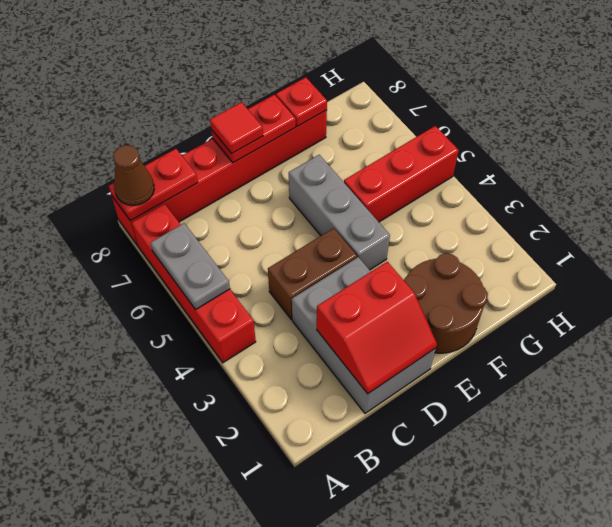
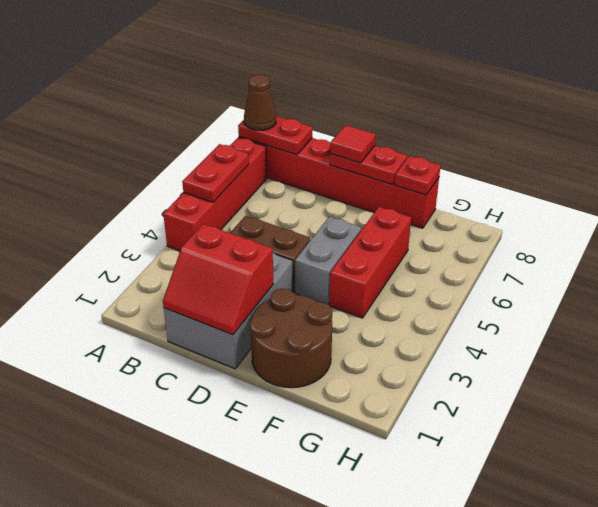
grey plate A5:A6 level 2 -> red plate A5:A6 level 2
grey brick E4:E6 level 1 -> grey brick E4:E5 level 1
red brick F5:H5 level 1 -> red brick F4:F6 level 1

